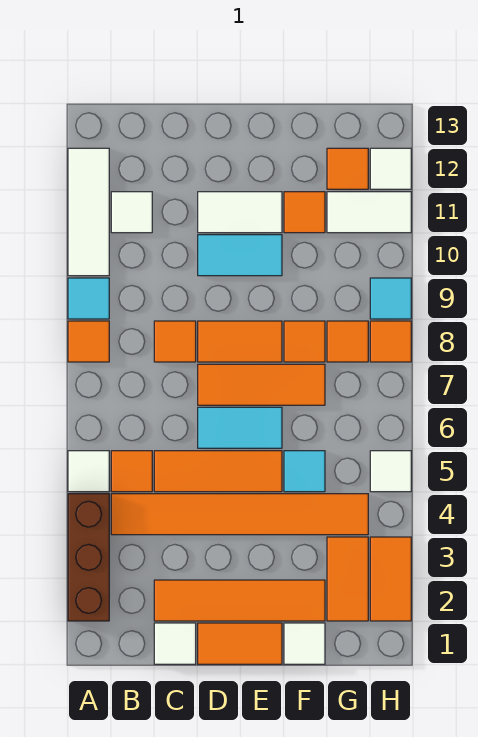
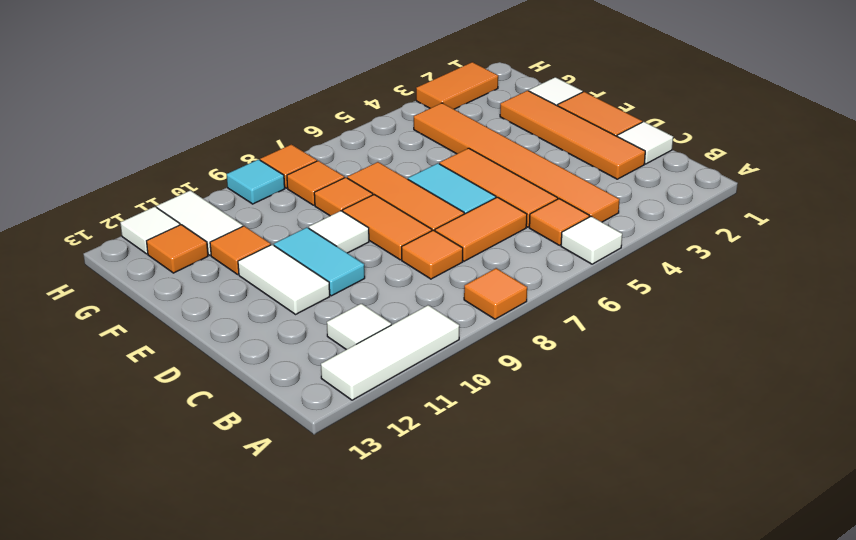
brown brick A2:A4 level 1 -> none
cyan tile A9 level 1 -> none
cyan tile F5 level 1 -> none
orange tile G2:G3 level 1 -> orange tile C6:C7 level 1
white tile H5 level 1 -> white tile E9 level 1

